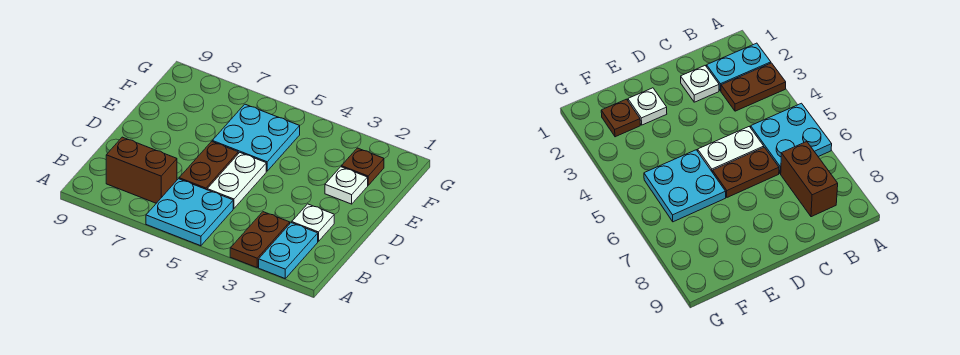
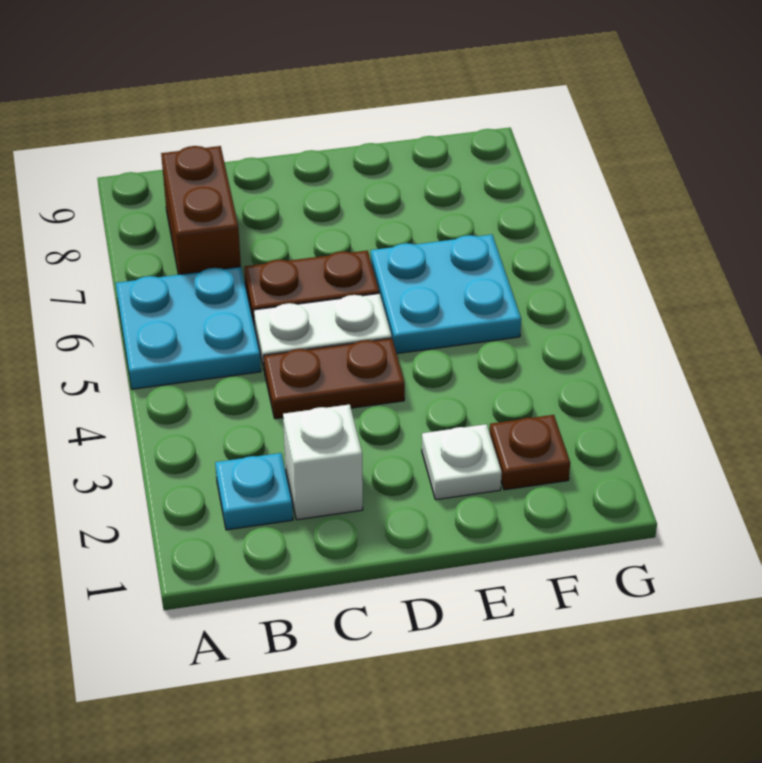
cyan plate A2:B2 level 1 -> cyan plate B2 level 1
brown plate A3:B3 level 1 -> brown plate C4:D4 level 1
white plate C2 level 1 -> white brick C2 level 1

